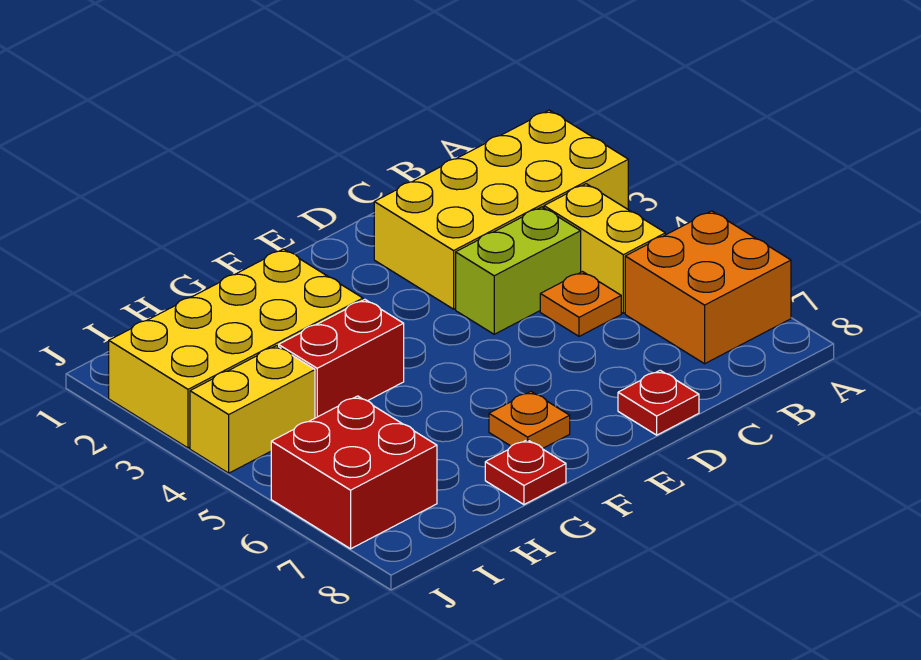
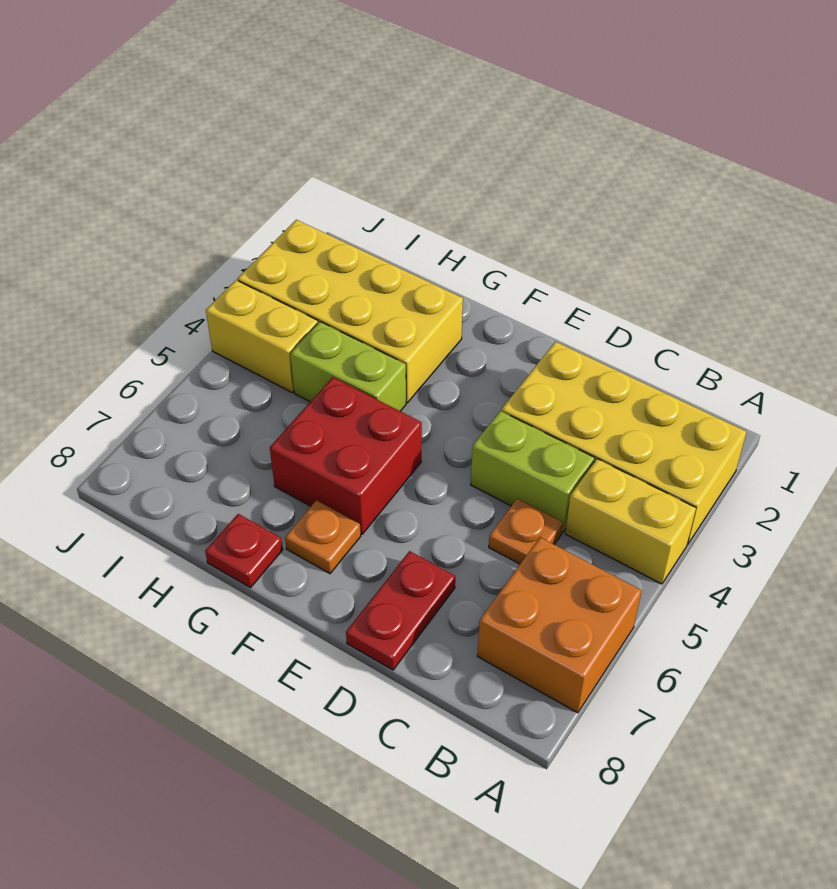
yellow brick B4:B5 level 1 -> yellow brick A4:B4 level 1
red plate D8 level 1 -> red plate D7:D8 level 1
red brick G4:H4 level 1 -> lime brick G4:H4 level 1
red brick I6:J7 level 1 -> red brick F5:G6 level 1

